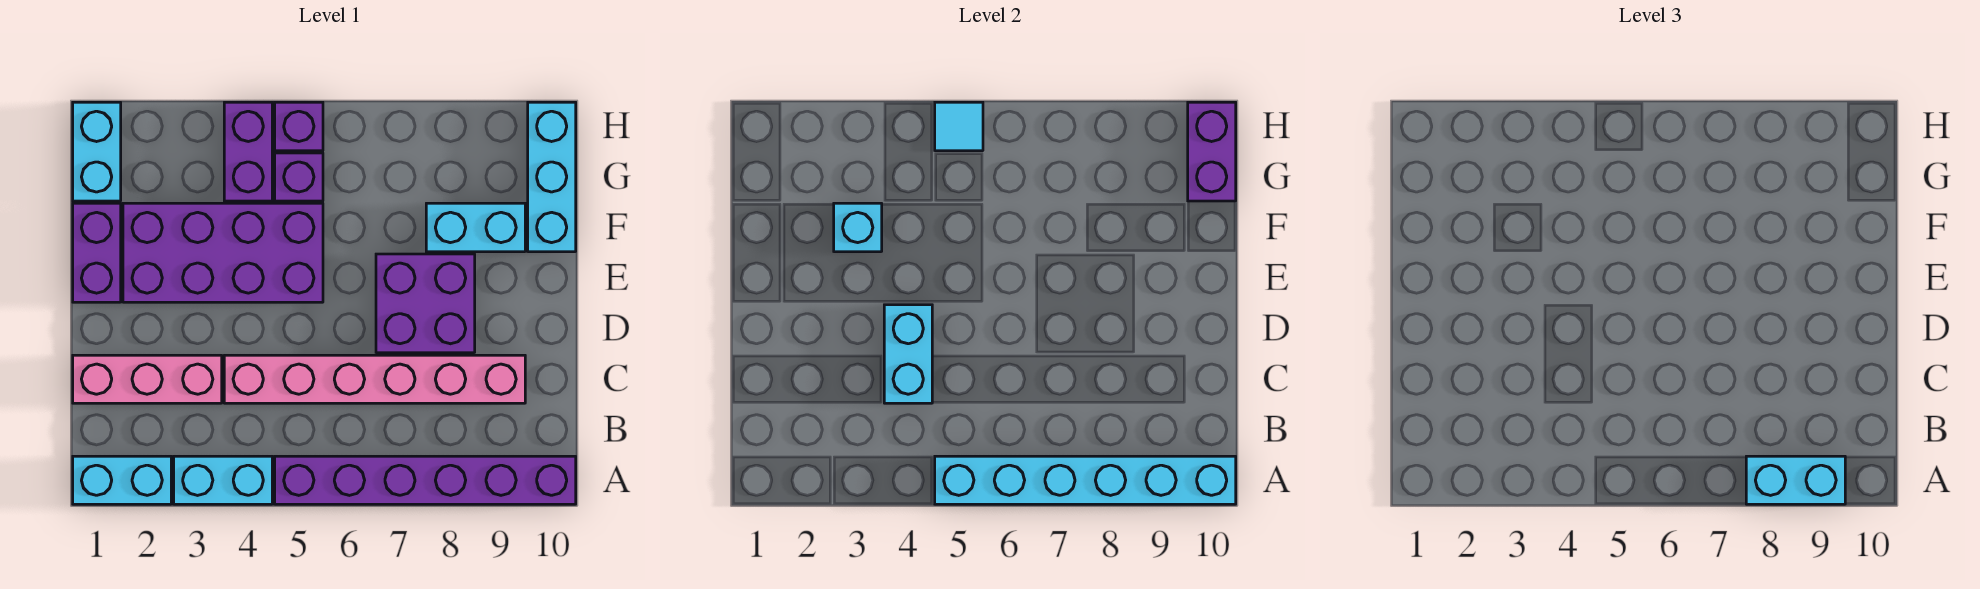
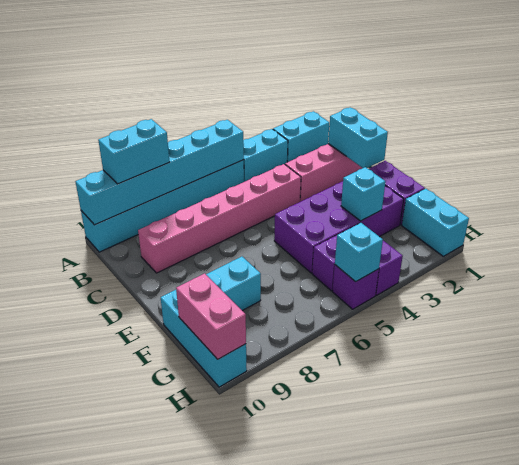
purple brick A5:A10 level 1 -> cyan brick A5:A10 level 1
cyan brick C4:D4 level 2 -> cyan brick C1:D1 level 2
purple brick D7:E8 level 1 -> none
purple brick G10:H10 level 2 -> pink brick G10:H10 level 2
cyan tile H5 level 2 -> cyan brick H5 level 2

